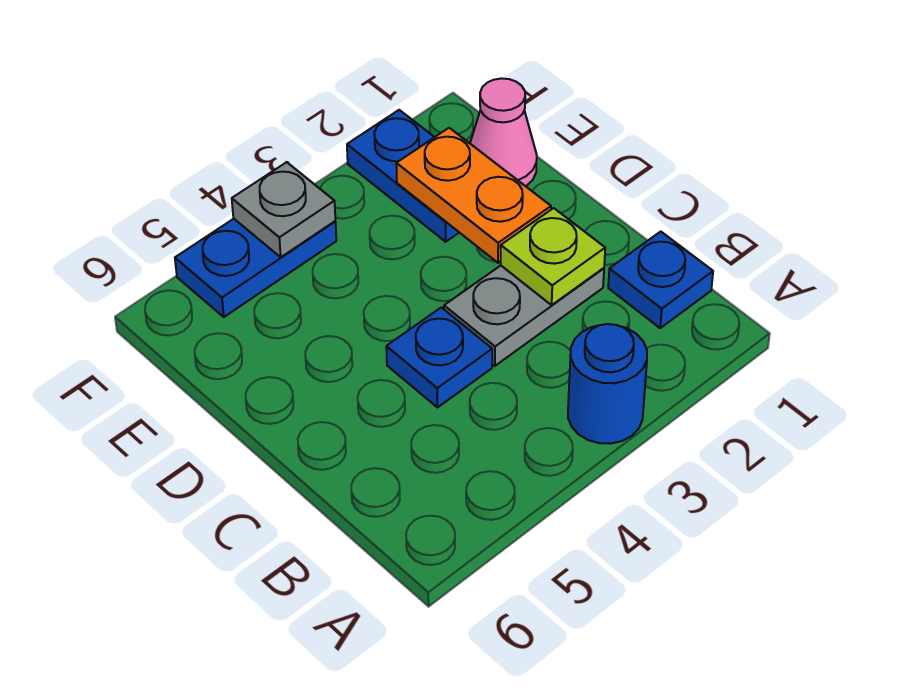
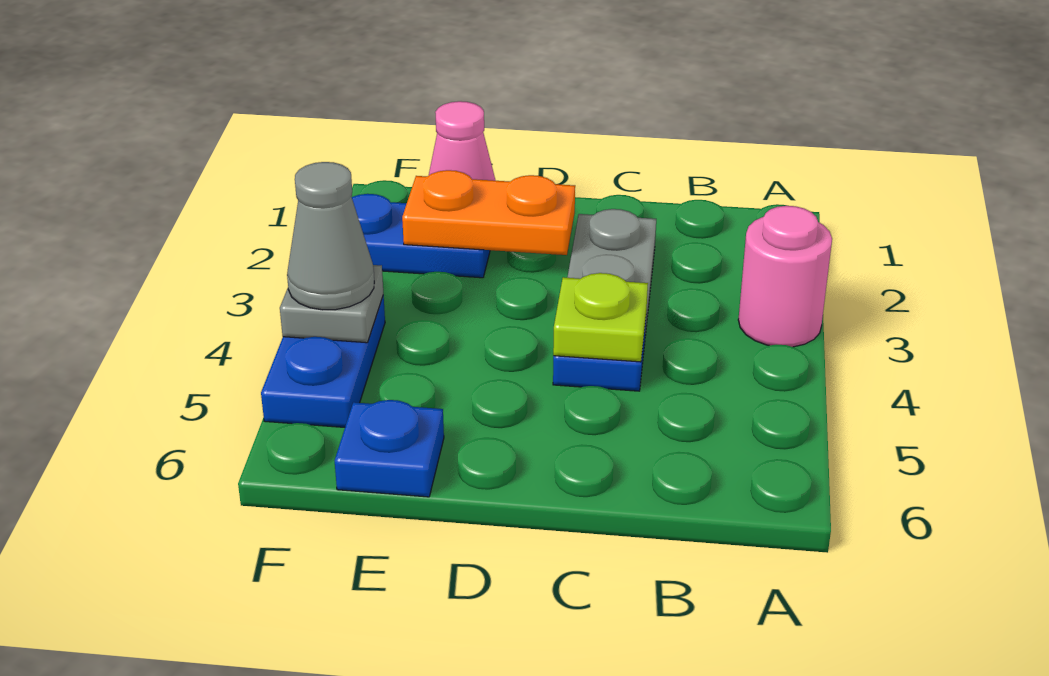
blue round brick A3 level 1 -> pink round brick A3 level 1
blue plate B1 level 1 -> blue plate E6 level 1
lime plate C2 level 2 -> lime plate C4 level 2
none -> grey cone F4 level 3

